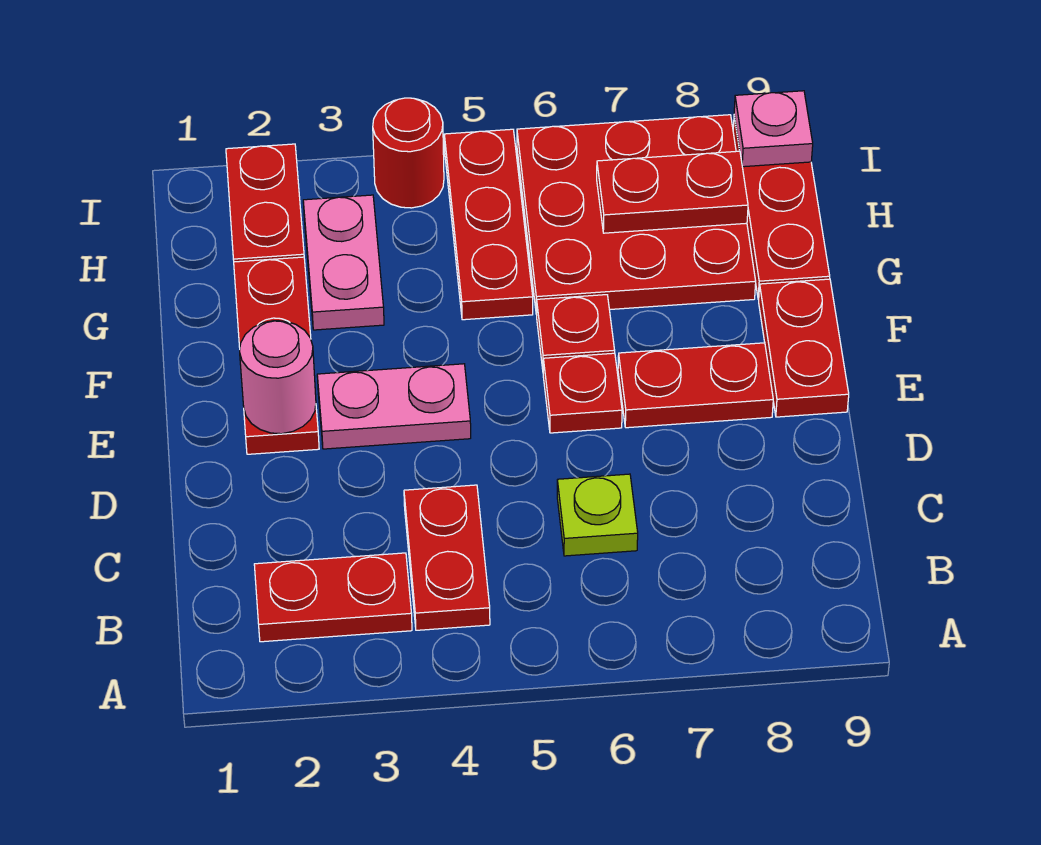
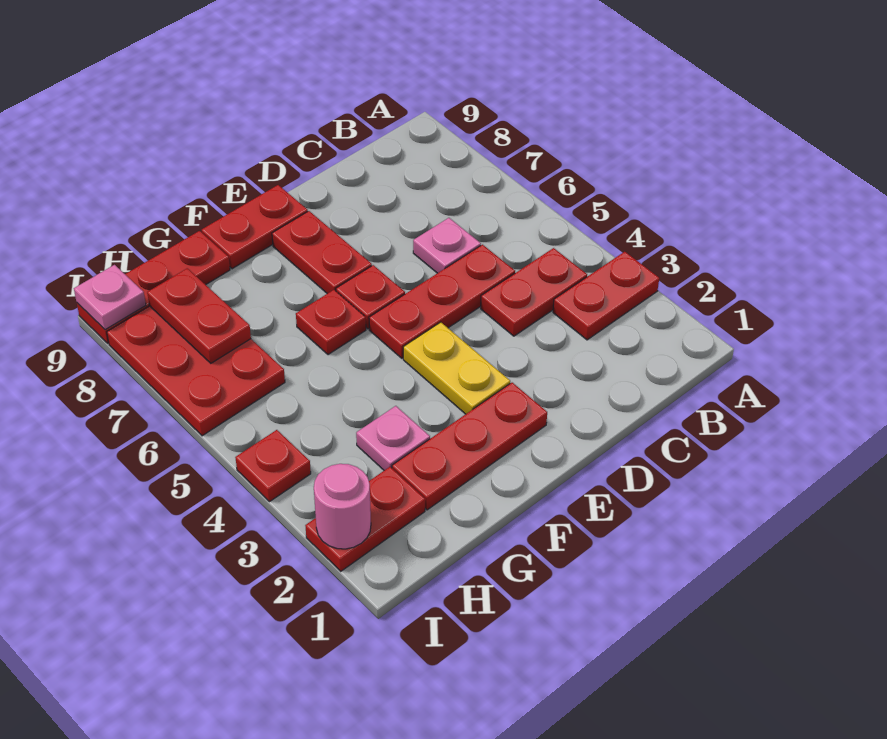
red plate B2:B3 level 1 -> red plate A3:B3 level 1
lime plate C6 level 1 -> pink plate C6 level 1
pink round brick E2 level 2 -> pink round brick I2 level 2
pink plate E3:E4 level 1 -> yellow plate E3:E4 level 1
pink plate G3:H3 level 1 -> pink plate G3 level 1
red plate G5:I5 level 1 -> red plate C5:E5 level 1
red plate G6:I8 level 1 -> red plate H6:I8 level 1
red round brick I4 level 1 -> red plate I4 level 1

